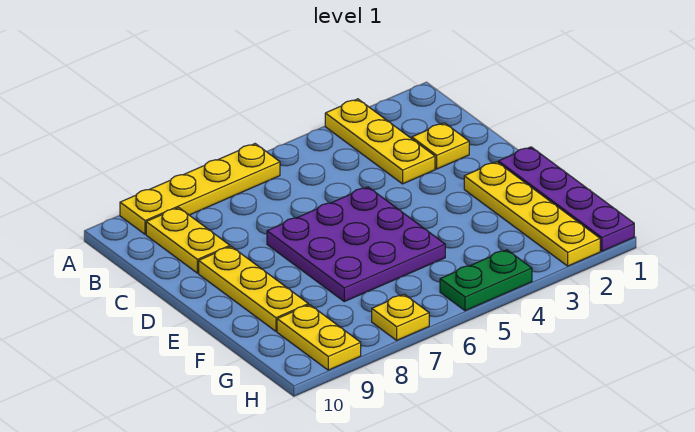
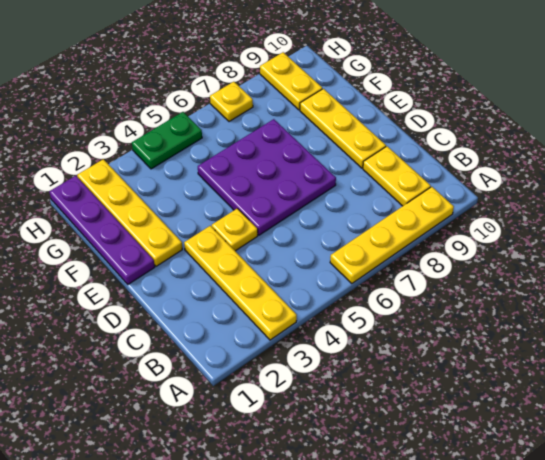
yellow plate A3:C3 level 1 -> yellow plate A3:D3 level 1
yellow plate C2 level 1 -> yellow plate D4 level 1

